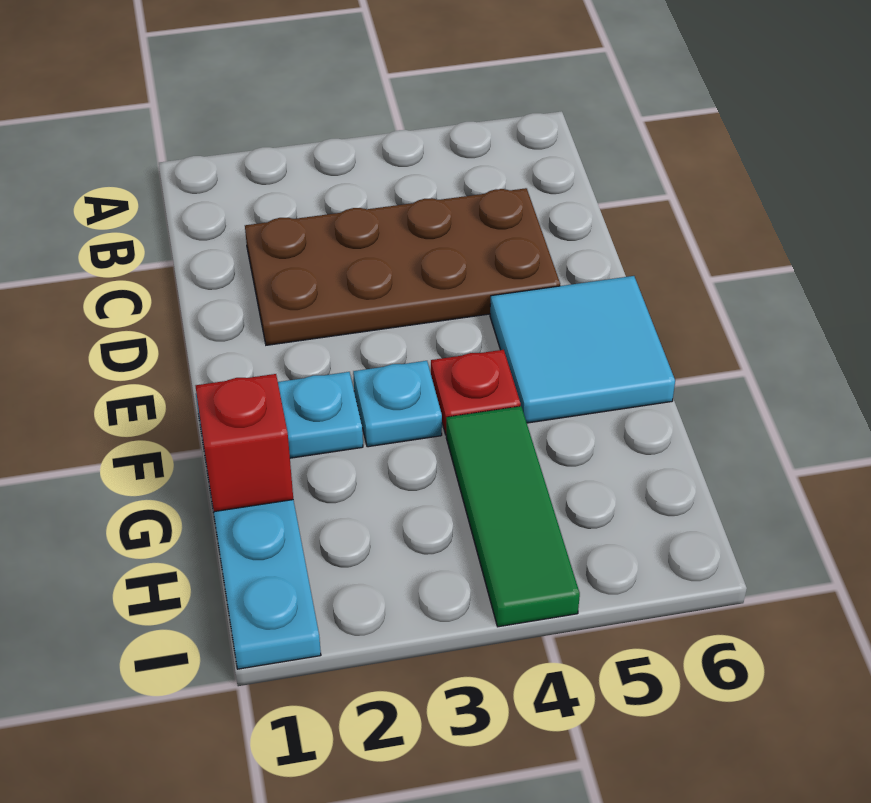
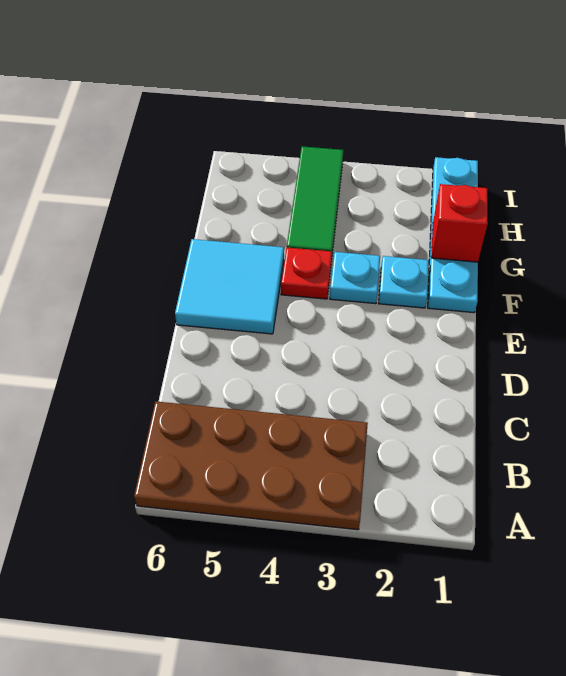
brown plate C2:D5 level 1 -> brown plate A3:B6 level 1

